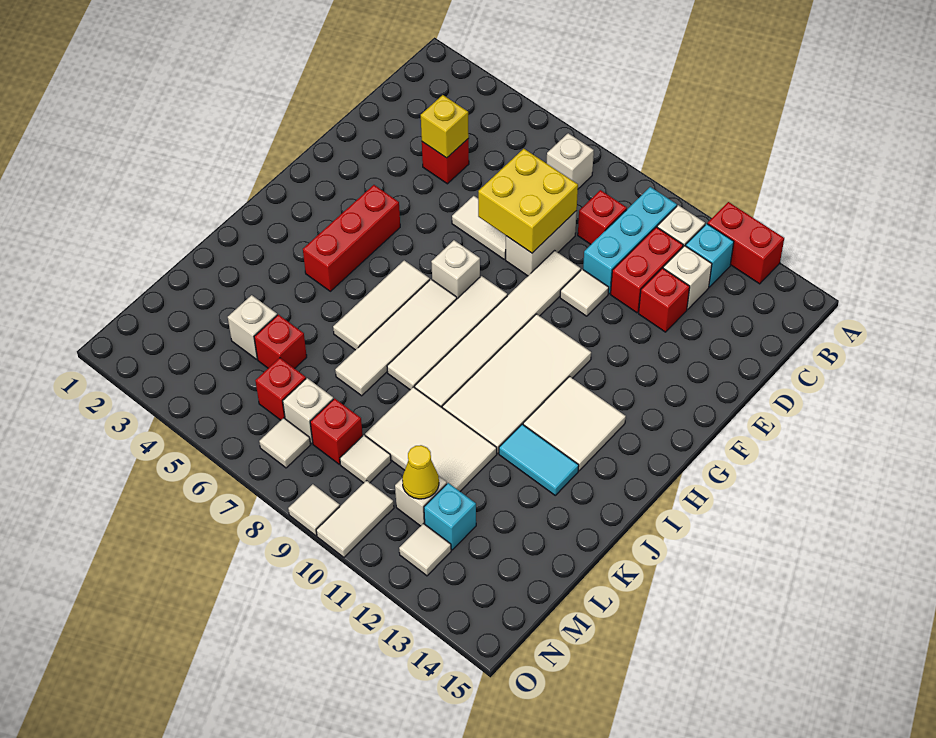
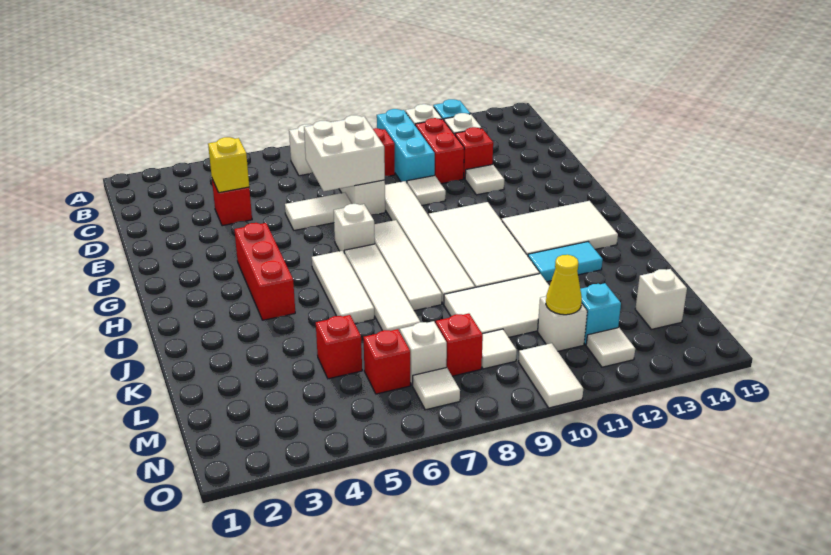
red brick A12:A13 level 1 -> none
yellow brick D7:E8 level 2 -> white brick D7:E8 level 2
white tile H12:I13 level 1 -> white tile H12:I14 level 1
white brick L4 level 1 -> white brick M14 level 1
white tile O9 level 1 -> white tile E12 level 1

